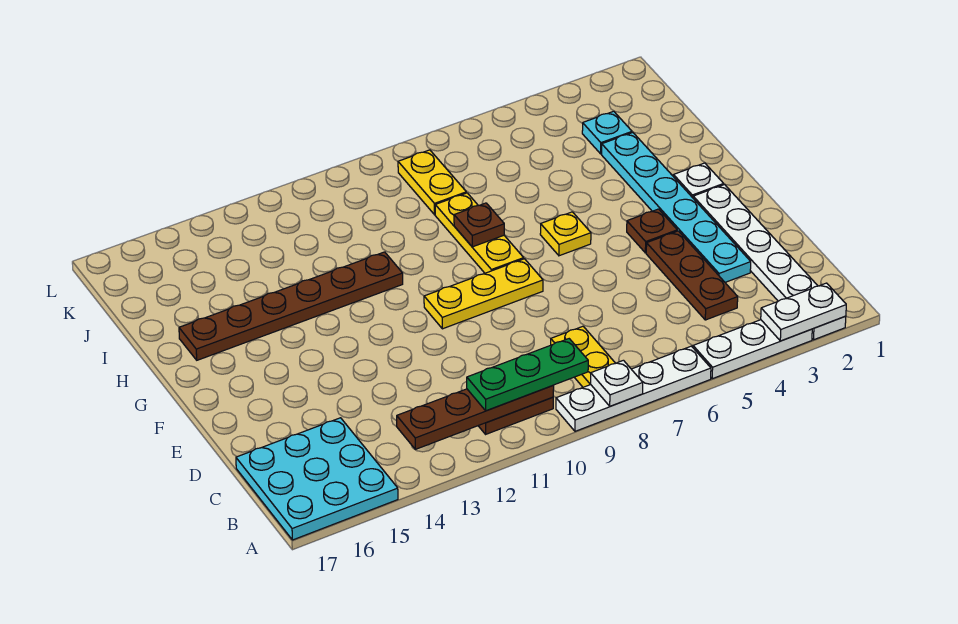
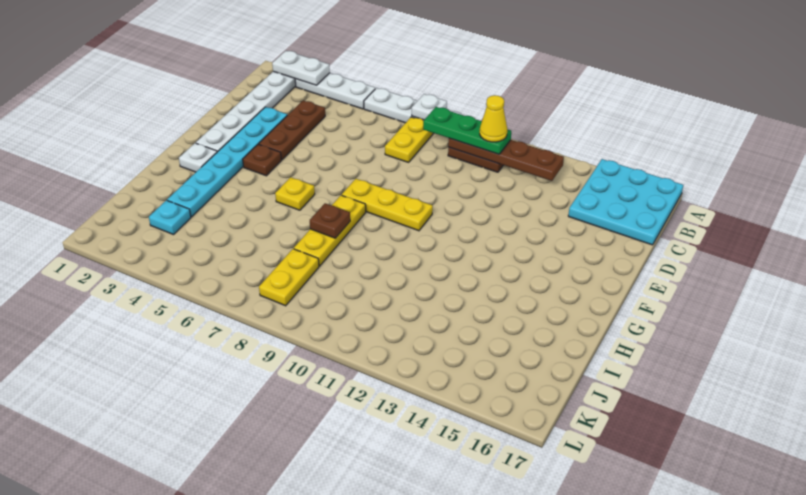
none -> yellow cone B11 level 4
brown plate H11:H16 level 1 -> none

